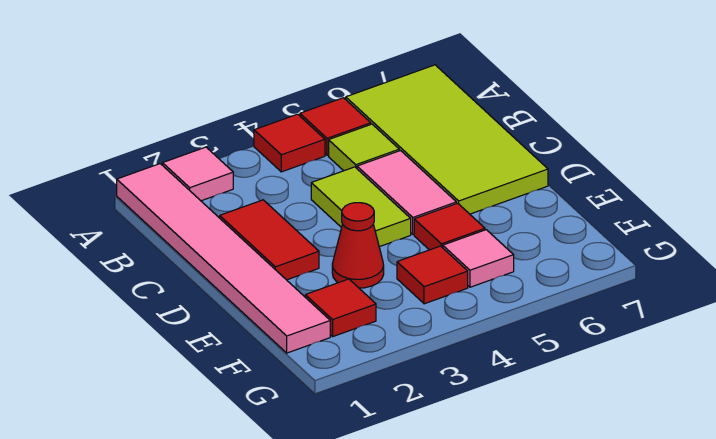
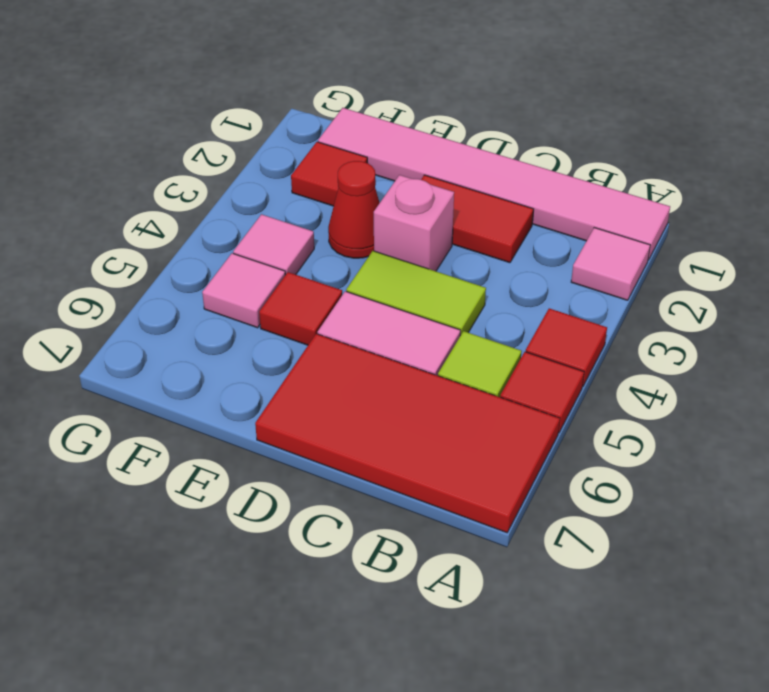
lime tile A6:D7 level 1 -> red tile A6:D7 level 1
none -> pink brick D3 level 1
red tile F4 level 1 -> pink tile F4 level 1

